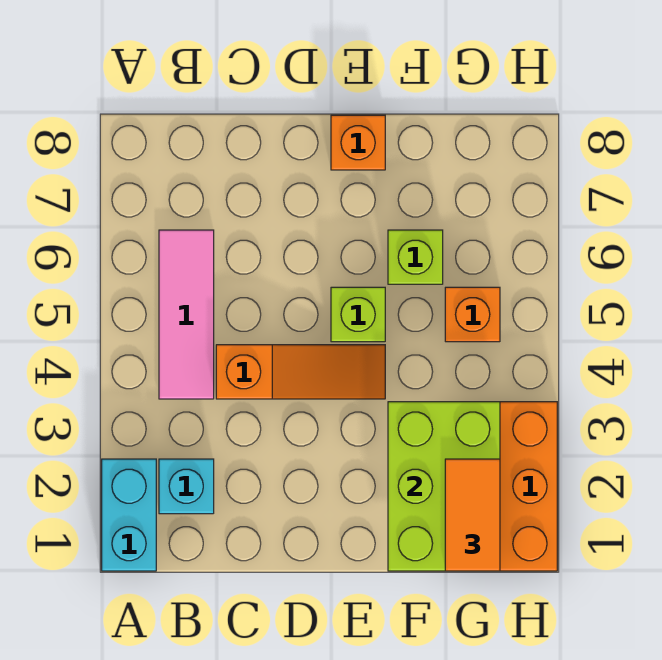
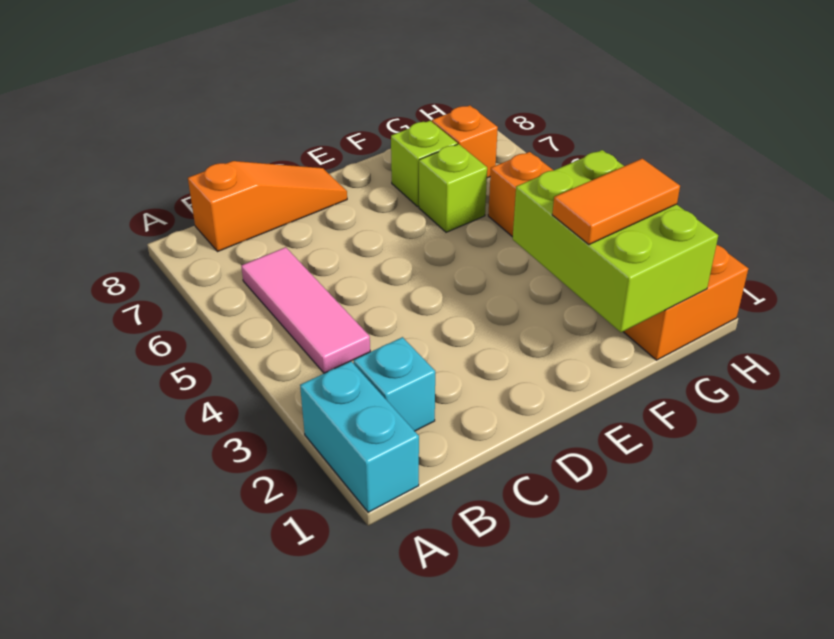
orange slope C4:E4 level 1 top C -> orange slope B8:D8 level 1 top B
lime brick E5 level 1 -> lime brick F7 level 1
orange brick E8 level 1 -> orange brick G7 level 1
orange tile G1:G2 level 3 -> orange tile F2:G2 level 3

